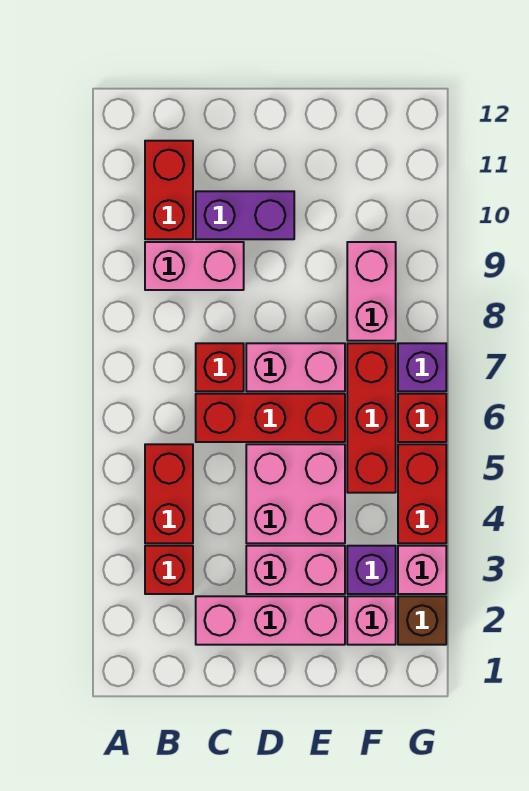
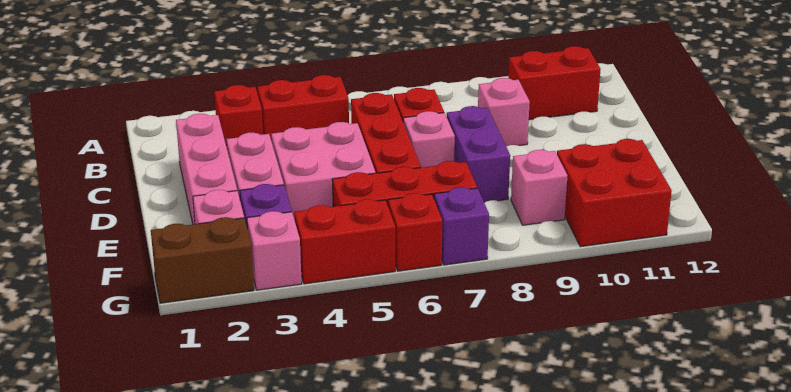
pink brick B9:C9 level 1 -> pink brick C9 level 1
purple brick C10:D10 level 1 -> purple brick D8:E8 level 1
pink brick D7:E7 level 1 -> pink brick D7 level 1
pink brick F8:F9 level 1 -> pink brick F9 level 1
none -> red brick F10:G11 level 1
brown brick G2 level 1 -> brown brick G1:G2 level 1

